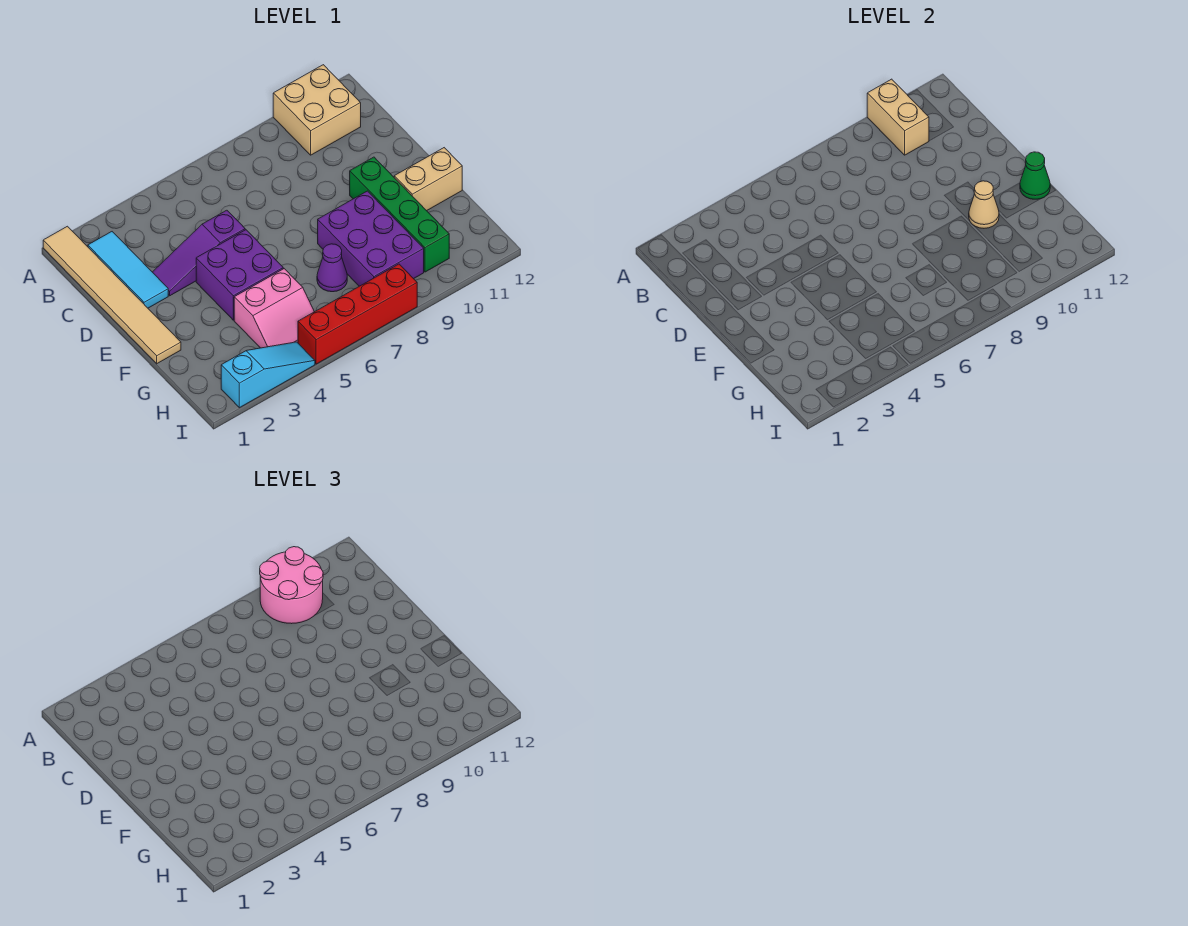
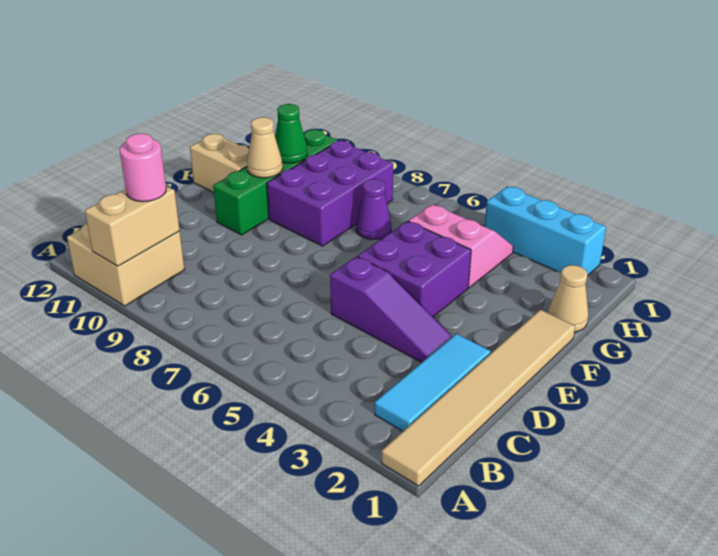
pink round brick A9:B10 level 3 -> pink round brick B10 level 3
green cone F12 level 2 -> green cone G10 level 2
none -> tan cone G1 level 1
cyan slope I2:I4 level 1 top 2 -> cyan brick I2:I4 level 1
red brick I5:I8 level 1 -> none

